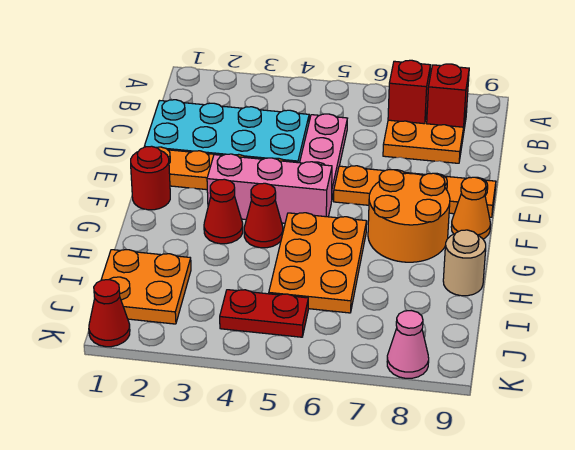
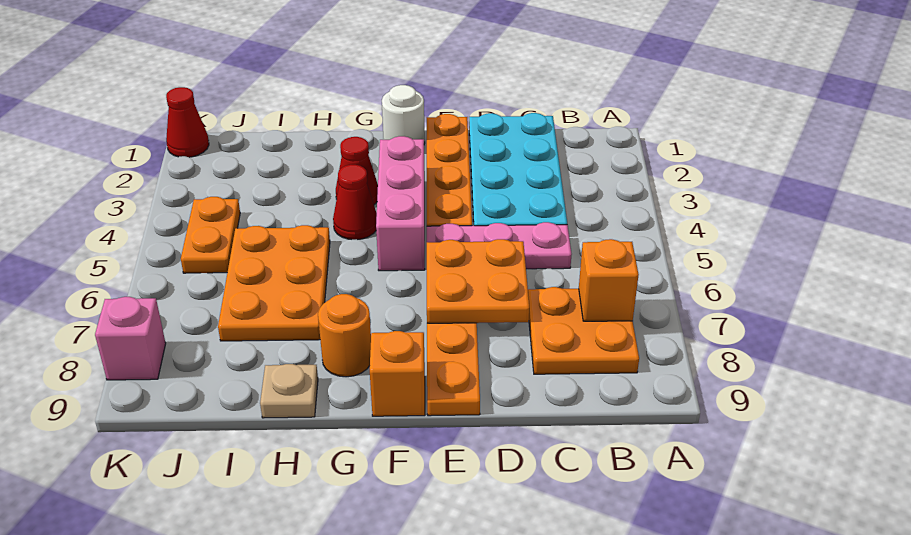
red brick B7 level 2 -> orange brick B7 level 2
red brick B8 level 2 -> none
red round brick F1 level 1 -> white round brick F1 level 1
orange round brick F7:G8 level 1 -> orange round brick G8 level 1
orange cone F9 level 1 -> orange brick F9 level 1
orange plate G5:I6 level 1 -> orange plate H5:I7 level 1
tan round brick H9 level 1 -> tan plate H9 level 1
orange plate I1:J2 level 1 -> orange plate D6:E7 level 2
red plate J4:J5 level 1 -> orange plate J4:J5 level 1
pink cone K8 level 1 -> pink brick K8 level 1

